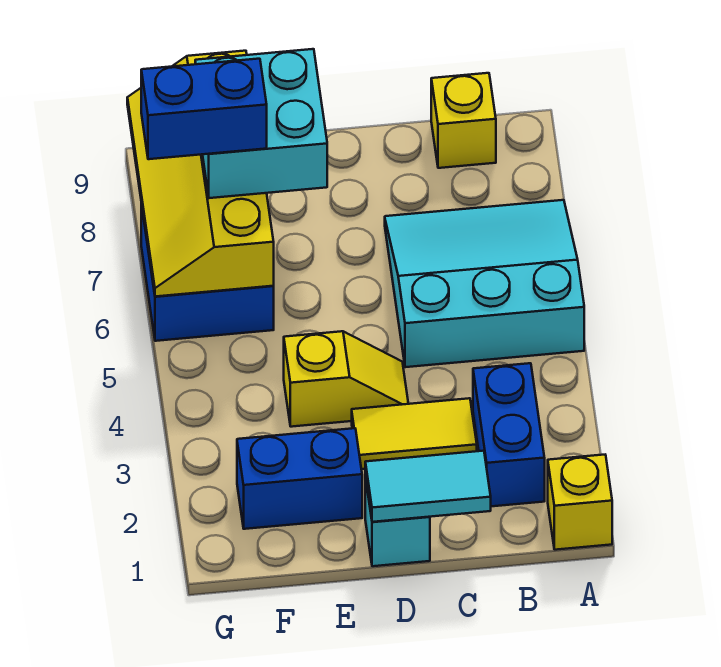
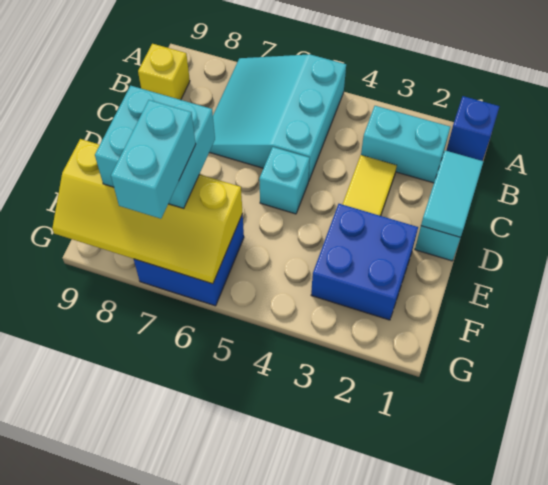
yellow brick A1 level 1 -> blue brick A1 level 1
blue brick B2:B3 level 1 -> cyan brick B2:B3 level 1
yellow slope D4:E4 level 1 top E -> none
none -> cyan brick D5 level 1
blue brick E2:F2 level 1 -> blue brick E2:F3 level 1
blue brick F7:G7 level 4 -> cyan brick F7:G7 level 4

